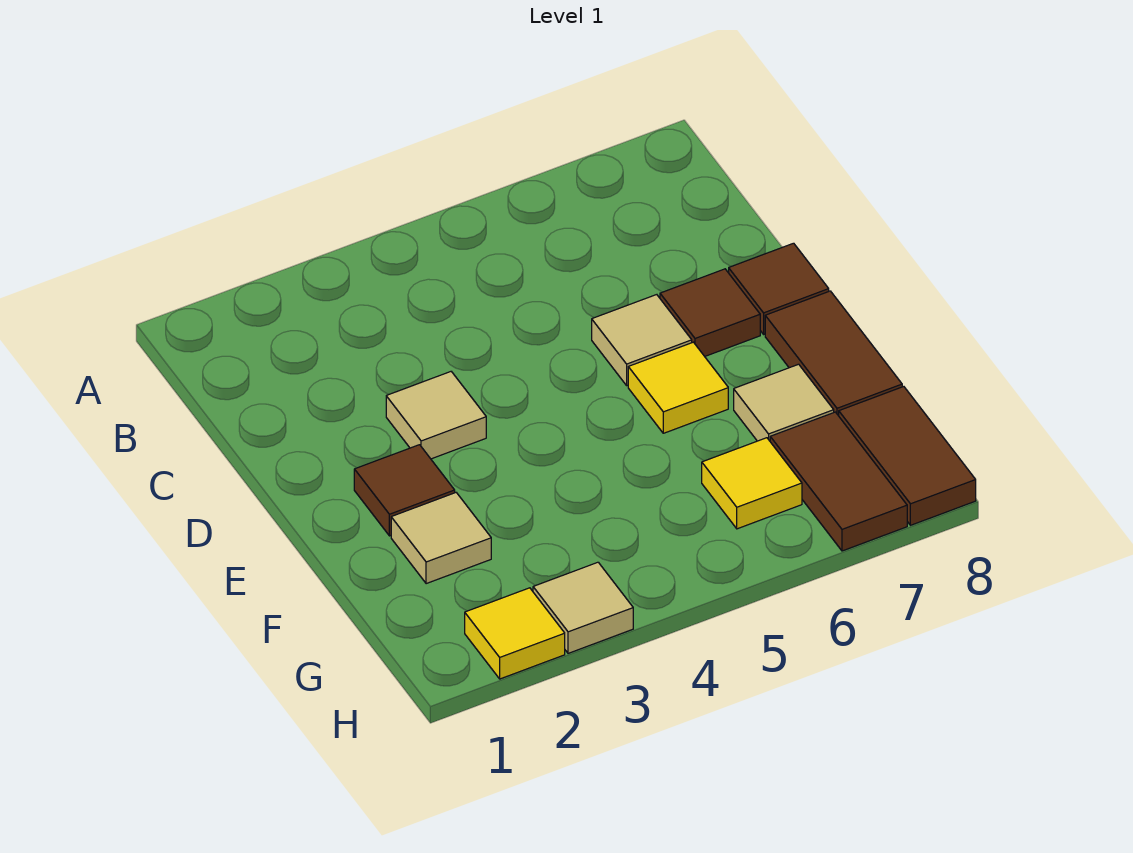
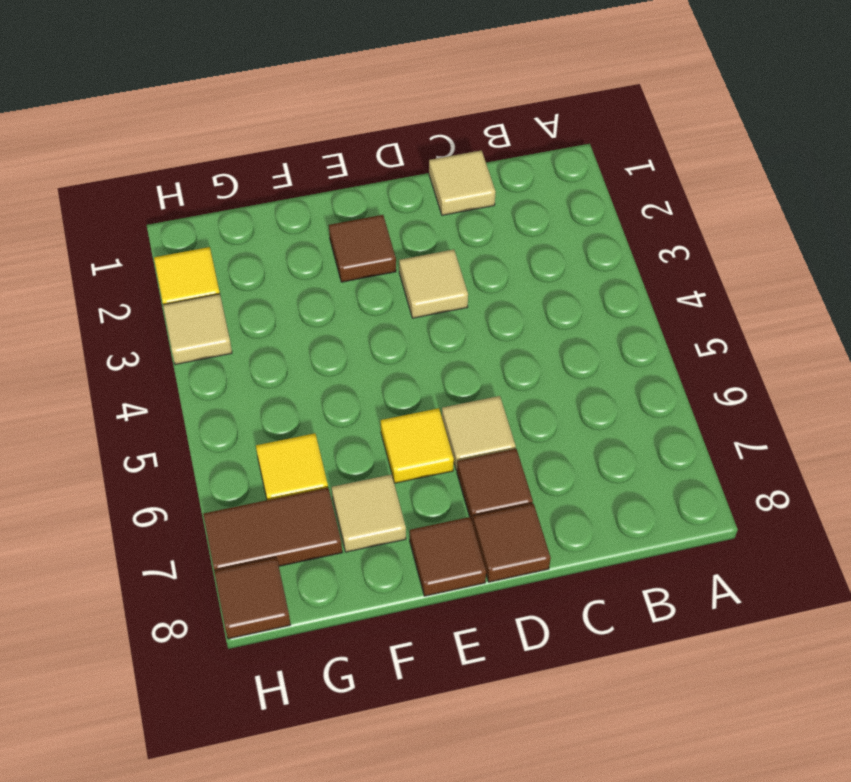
brown tile E8:F8 level 1 -> brown tile E8 level 1
tan tile F2 level 1 -> tan tile C1 level 1
brown tile G8:H8 level 1 -> brown tile H8 level 1

